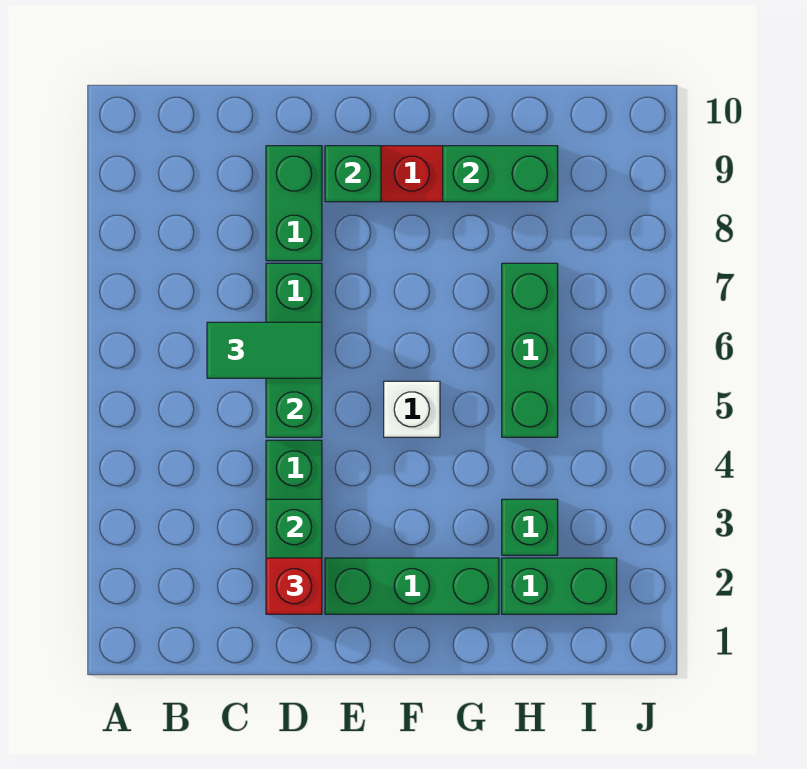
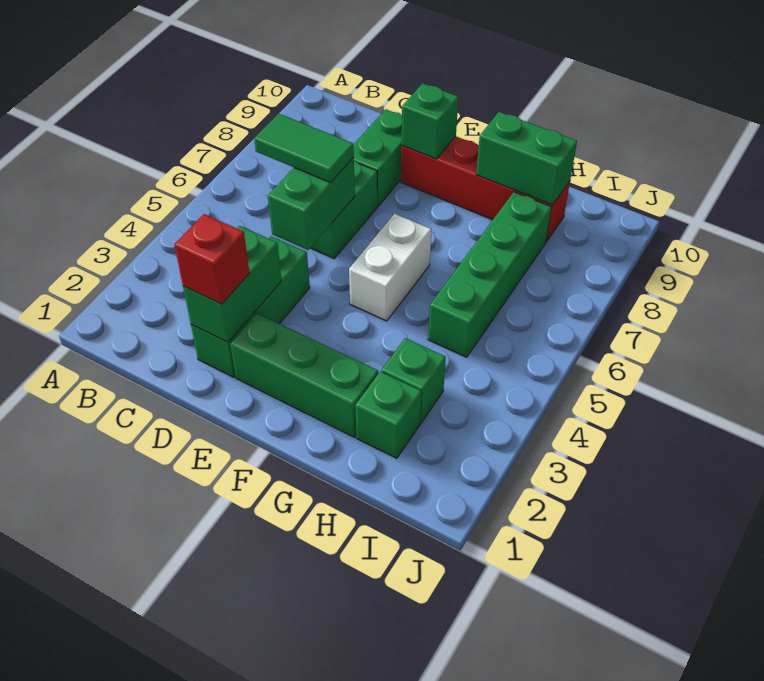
white brick F5 level 1 -> white brick F5:F6 level 1
green brick H2:I2 level 1 -> green brick H2 level 1
green brick H5:H7 level 1 -> green brick H5:H8 level 1

